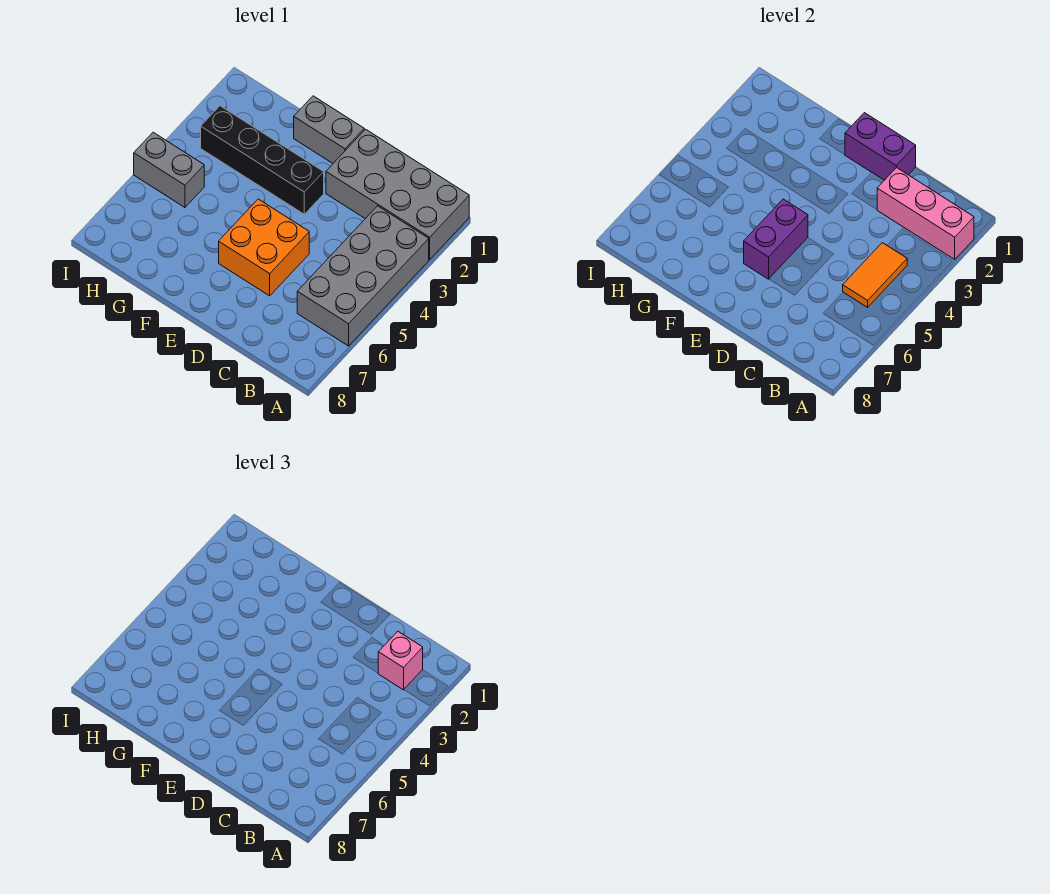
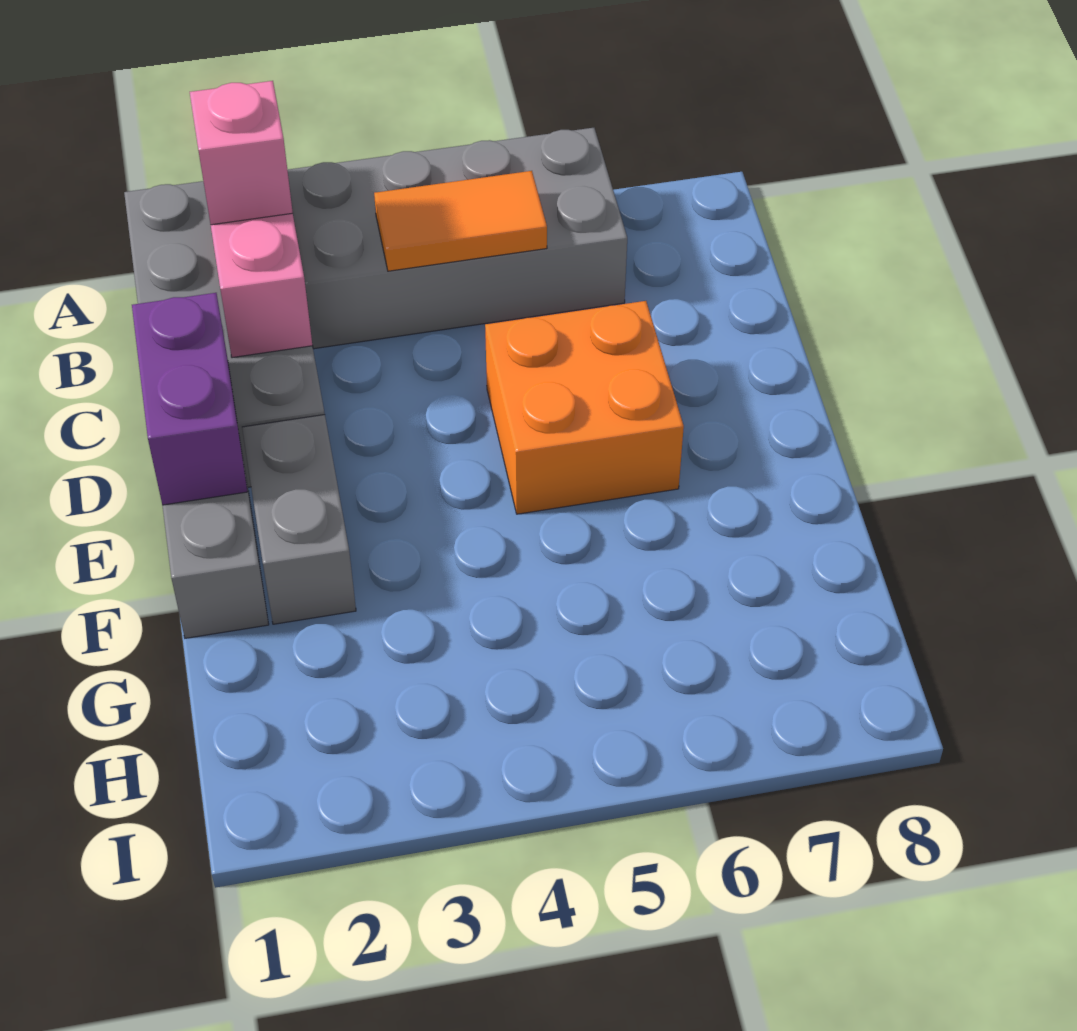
black brick E3:H3 level 1 -> none
purple brick E5:E6 level 2 -> none
grey brick H5:I5 level 1 -> grey brick E2:F2 level 1

